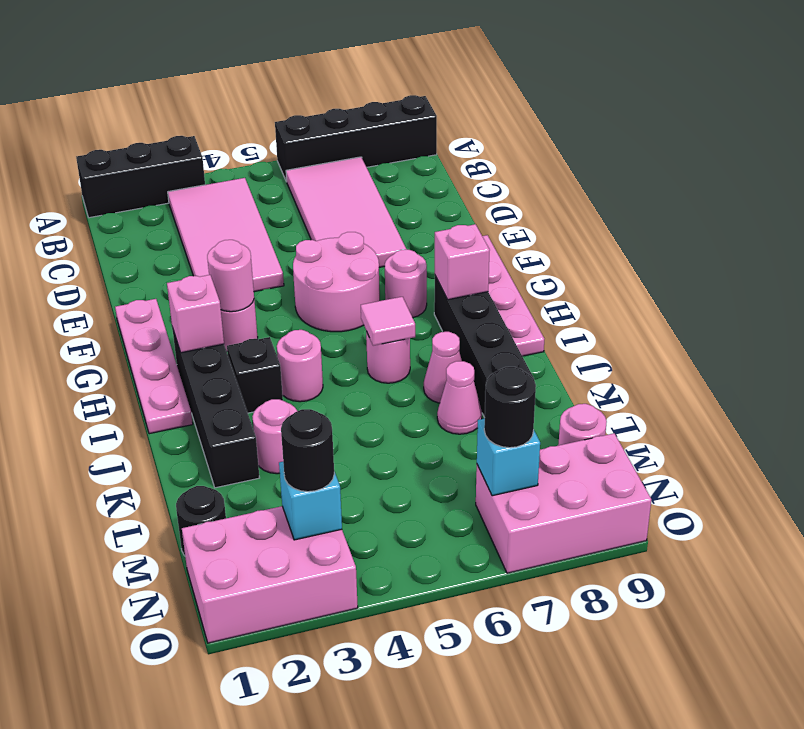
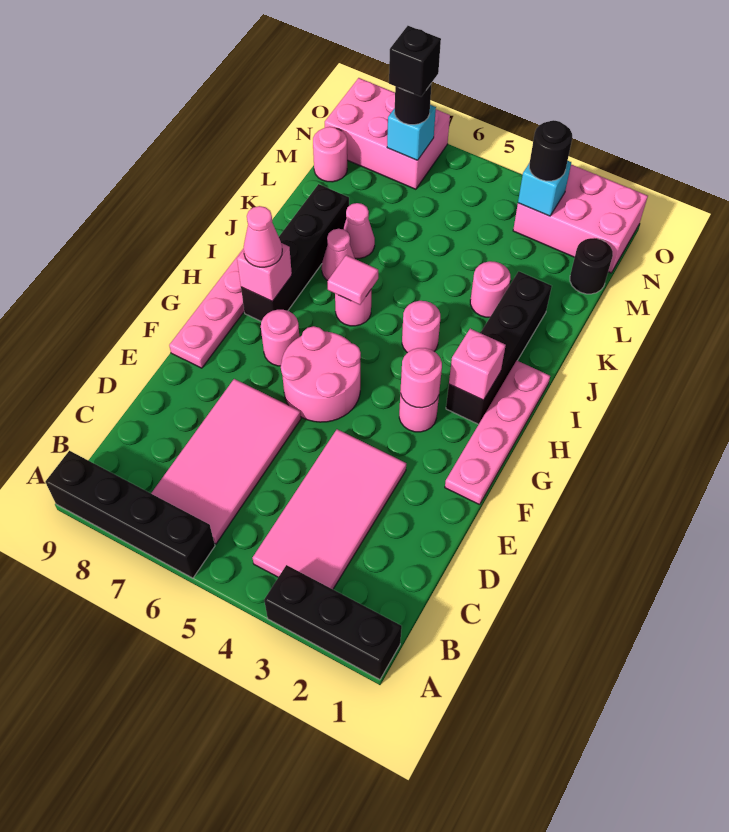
none -> pink cone H8 level 3
black brick I3 level 1 -> black brick N7 level 4

